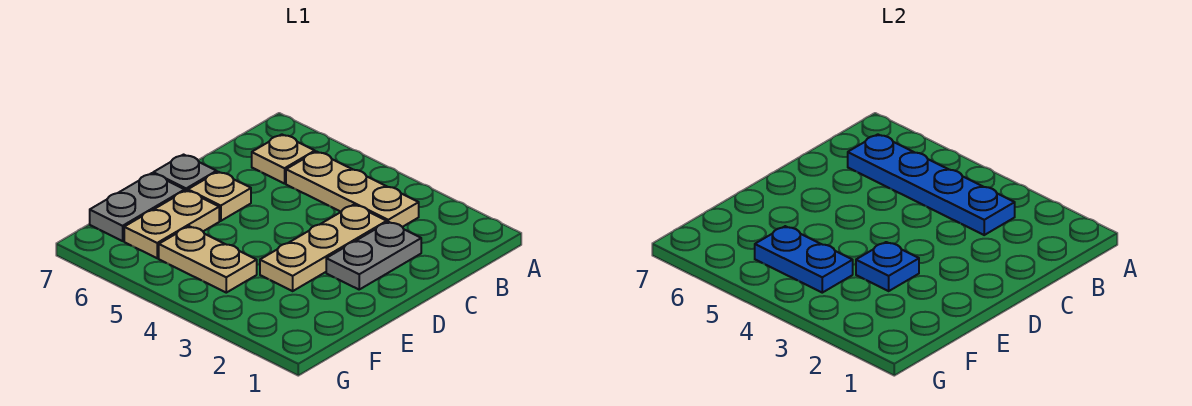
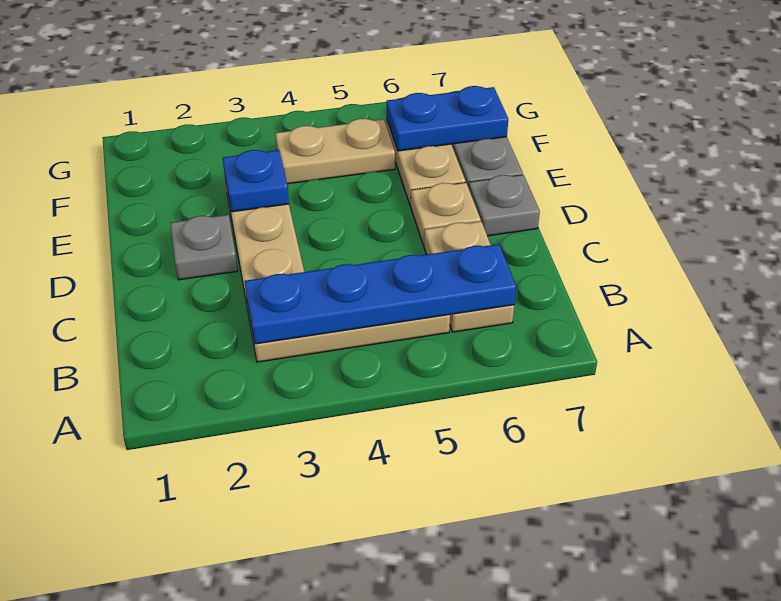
tan plate B6 level 1 -> tan plate B6:C6 level 1
grey plate C2:D2 level 1 -> grey plate D2 level 1
blue plate F4:F5 level 2 -> blue plate F6:F7 level 2

